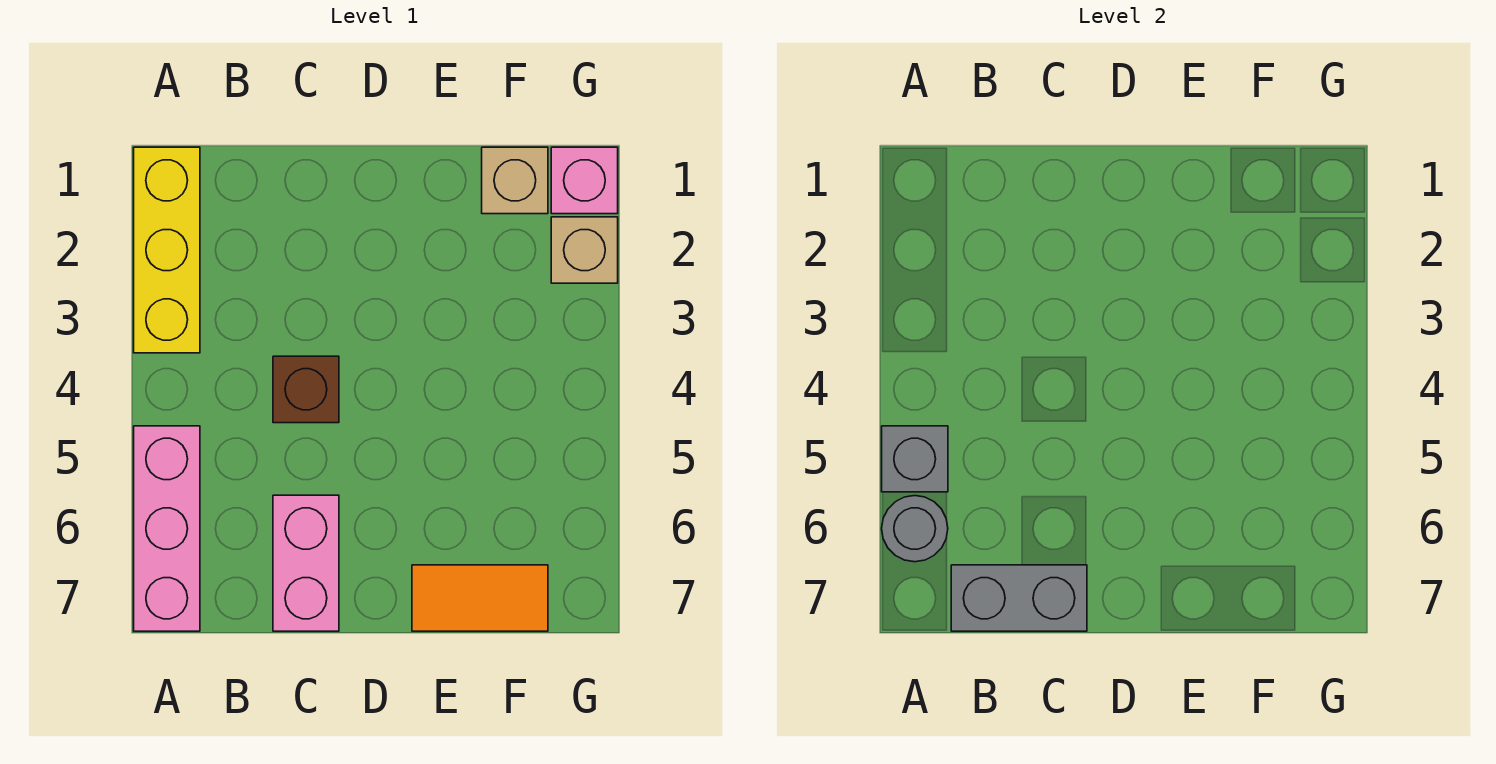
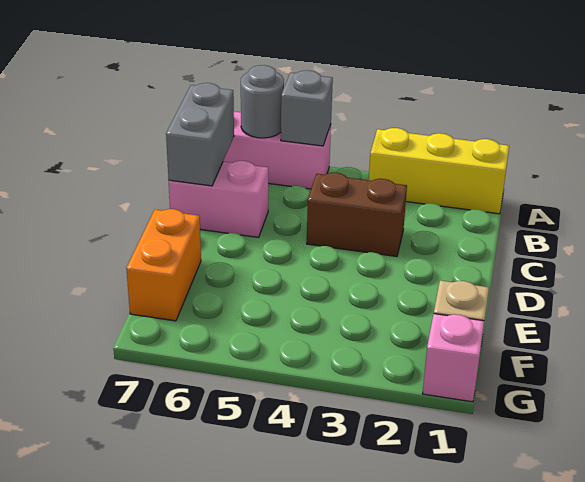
brown brick C4 level 1 -> brown brick C3:C4 level 1
orange tile E7:F7 level 1 -> orange brick E7:F7 level 1
tan brick G2 level 1 -> none

